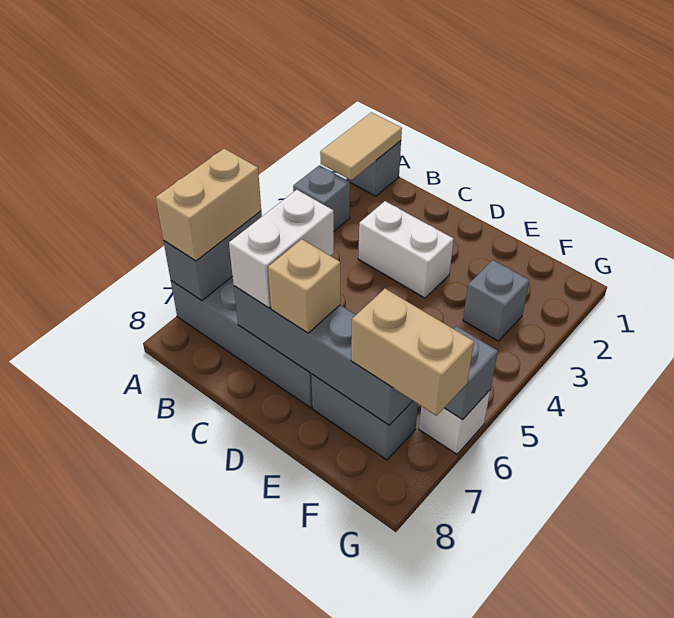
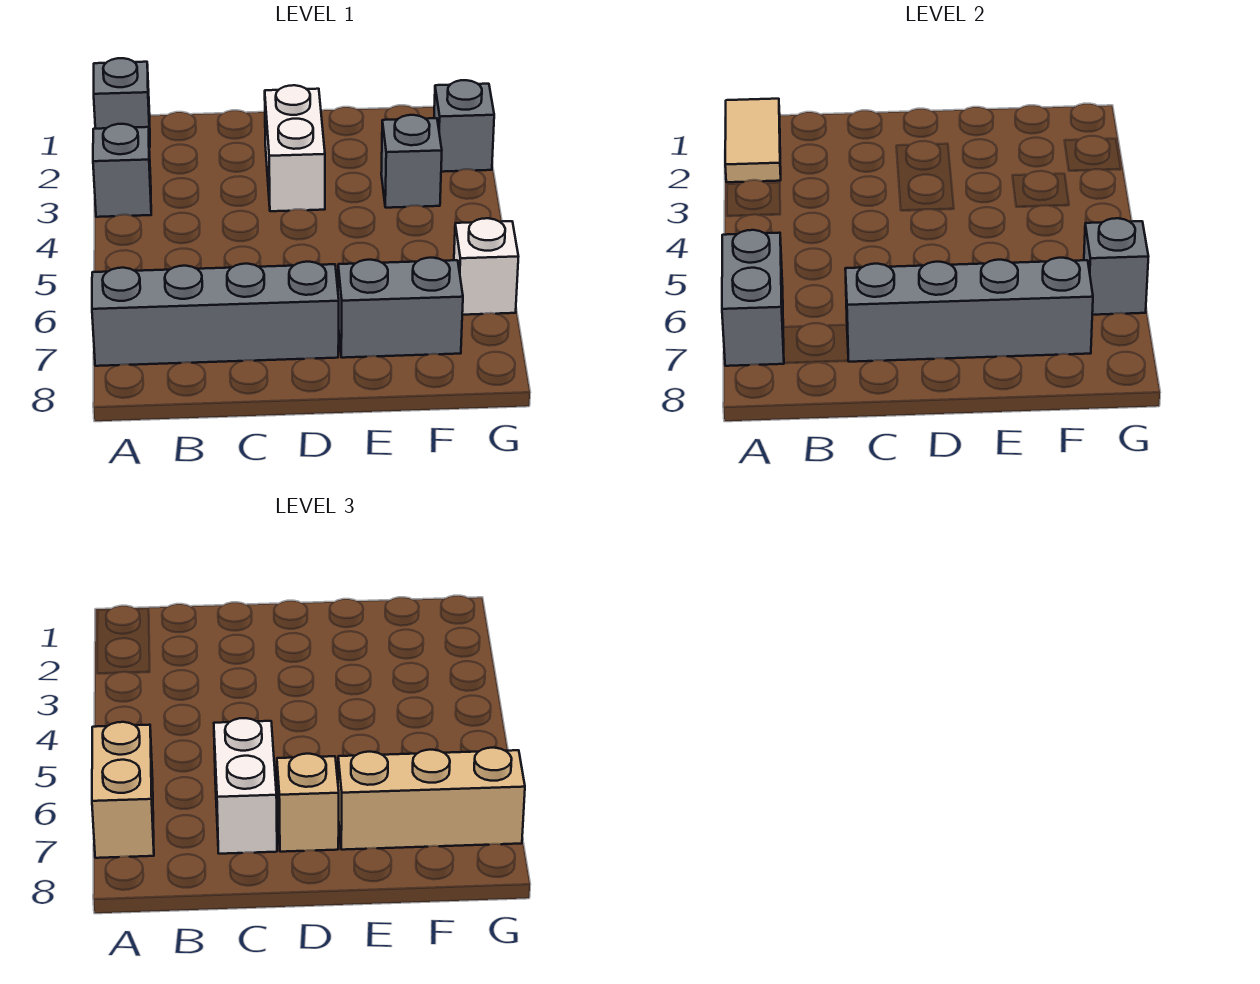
white brick C3:D3 level 1 -> white brick D2:D3 level 1
tan brick F7:G7 level 3 -> tan brick E7:G7 level 3
none -> grey brick G2 level 1

